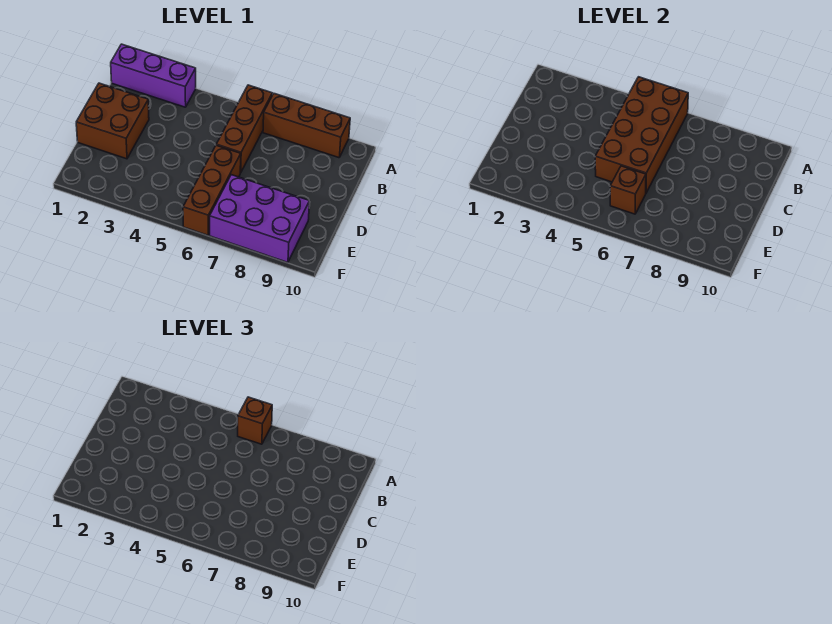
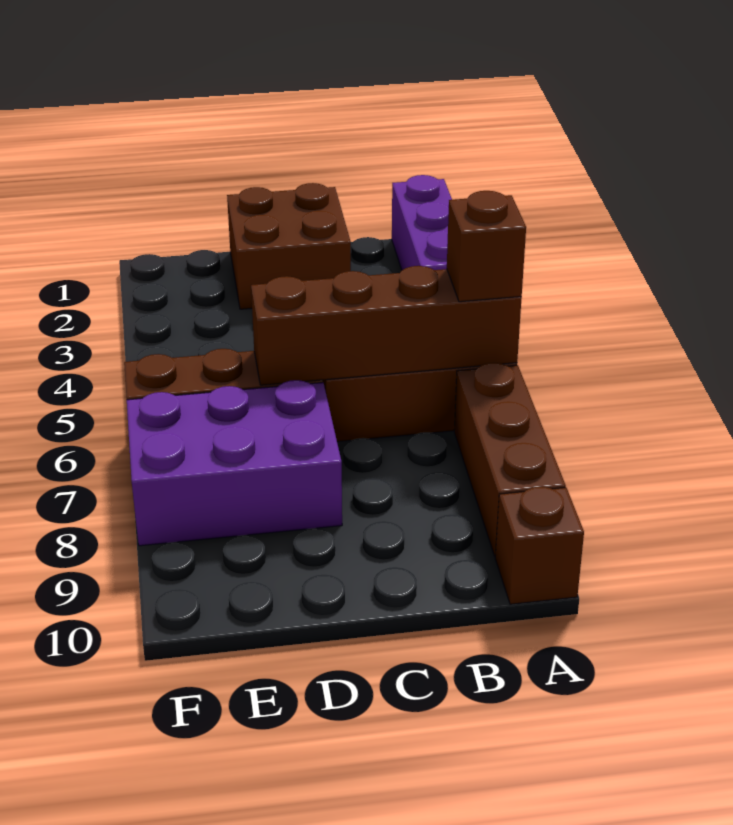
brown brick A5:D6 level 2 -> brown brick A6:D6 level 2
brown brick E6 level 2 -> brown brick A10 level 1
purple brick E7:F9 level 1 -> purple brick D7:F8 level 1

